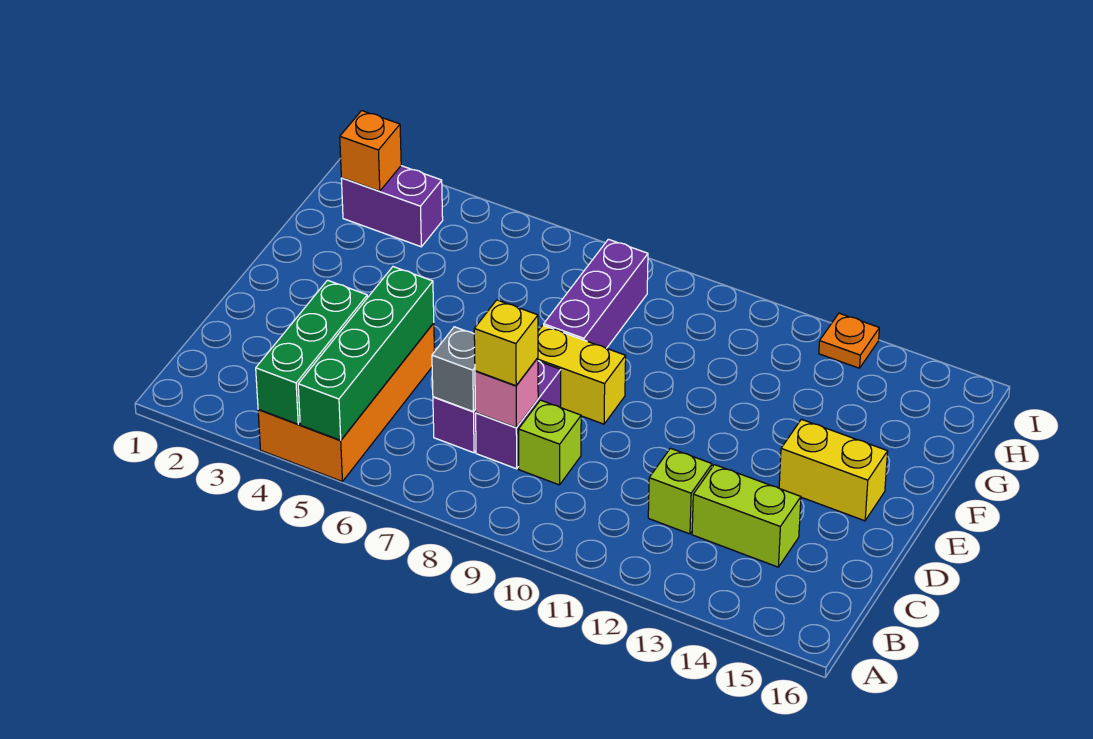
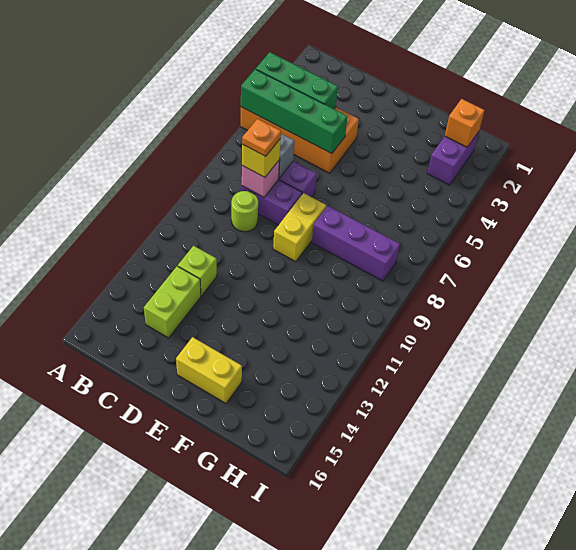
lime brick C9 level 1 -> lime round brick C9 level 1
yellow brick E14:E15 level 1 -> yellow brick E15:F15 level 1
orange plate I13 level 1 -> orange plate C8 level 4

